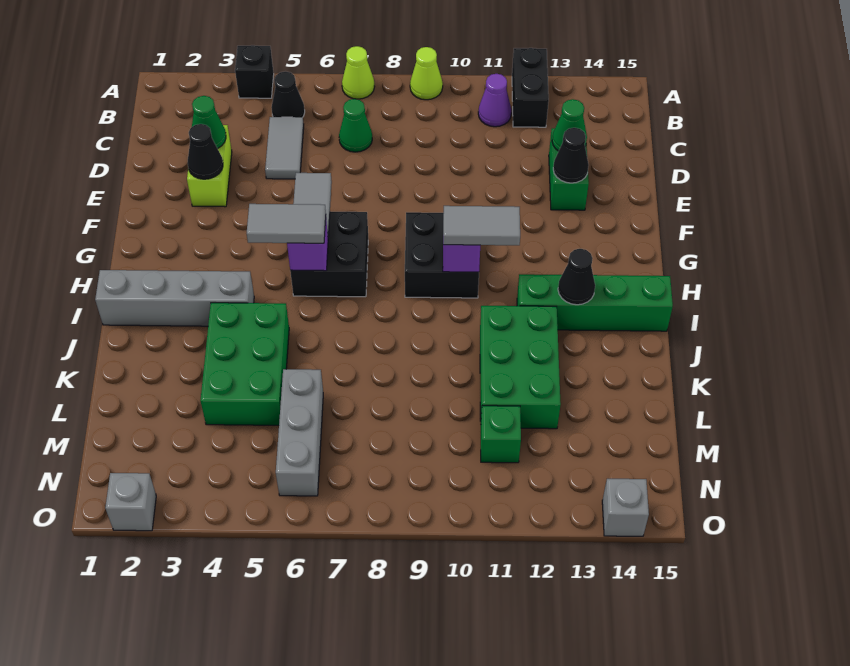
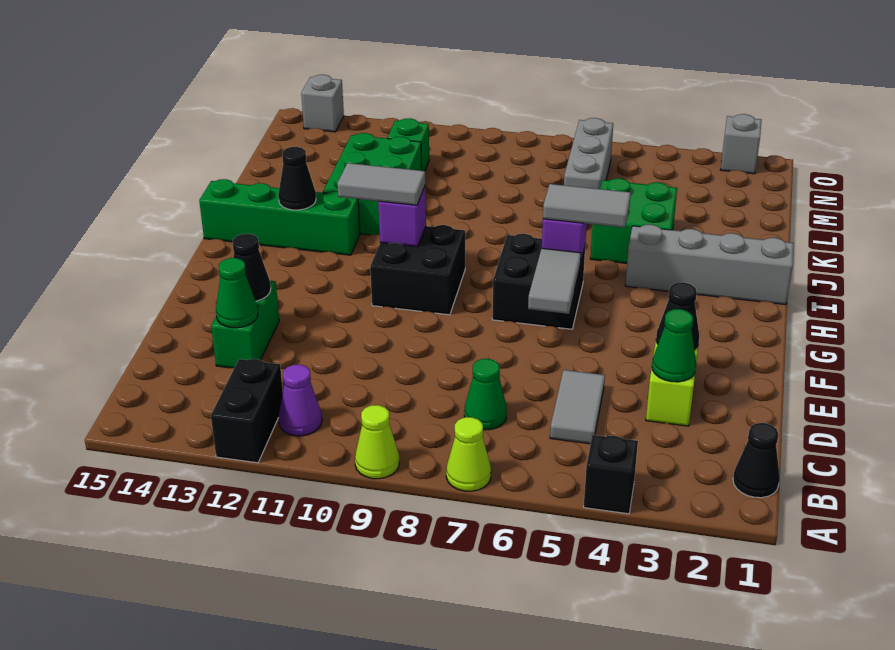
black cone B5 level 1 -> black cone B1 level 1
green brick J4:L5 level 1 -> green brick J4:K5 level 1

